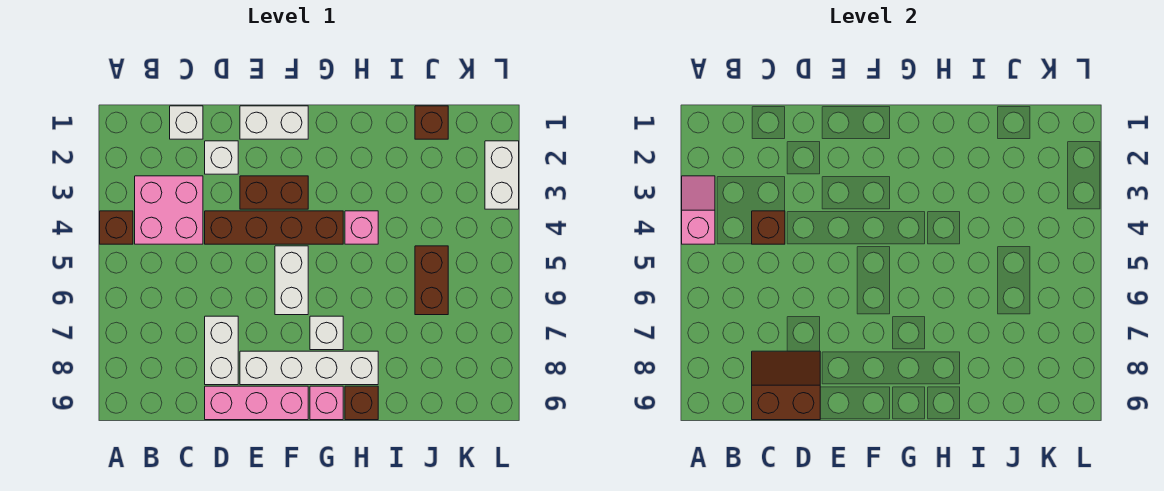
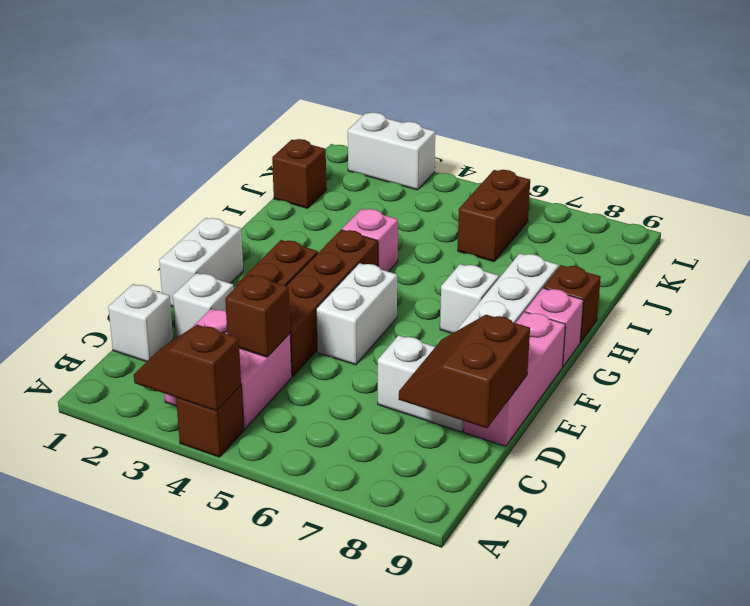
pink slope A3:A4 level 2 top 4 -> brown slope A3:A4 level 2 top 4
white brick F5:F6 level 1 -> white brick E5:F5 level 1
brown brick J5:J6 level 1 -> brown brick J6:K6 level 1

